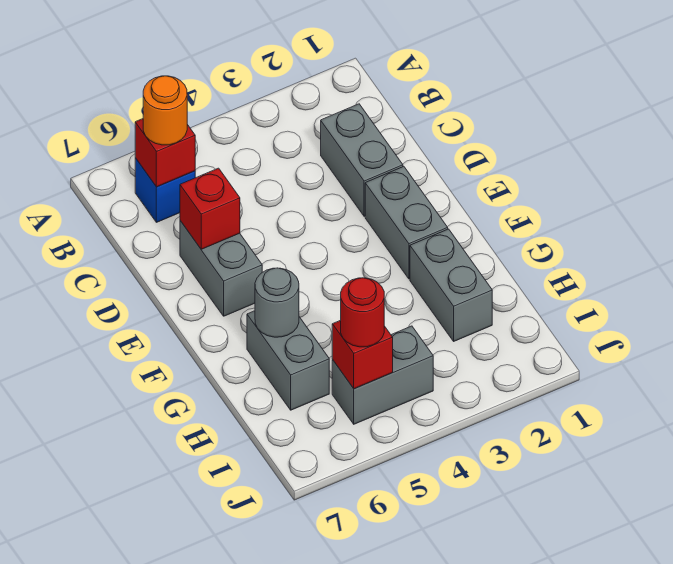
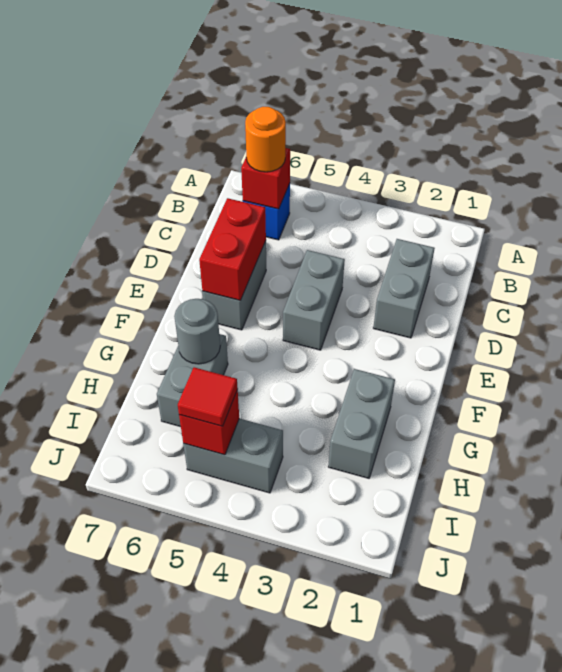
red brick D6 level 2 -> red brick D6:E6 level 2
grey brick E2:F2 level 1 -> grey brick D4:E4 level 1
red round brick I5 level 3 -> red tile I5 level 3

